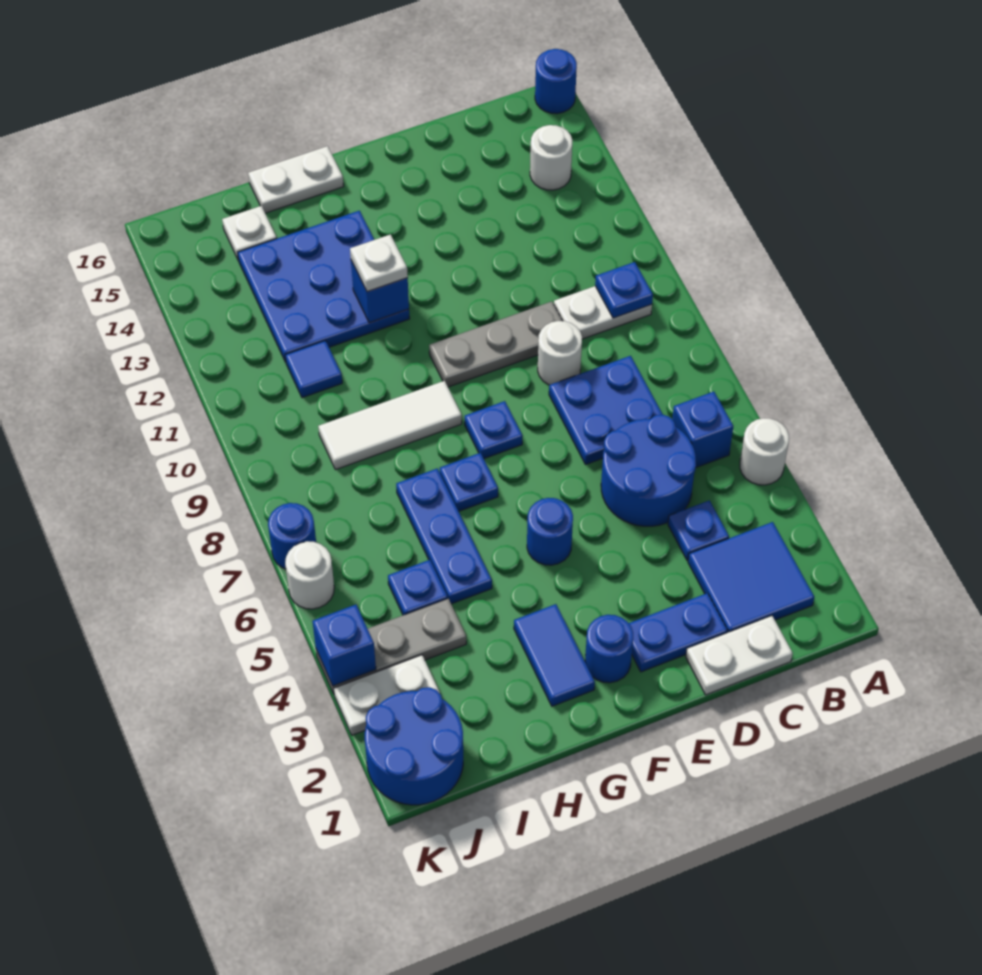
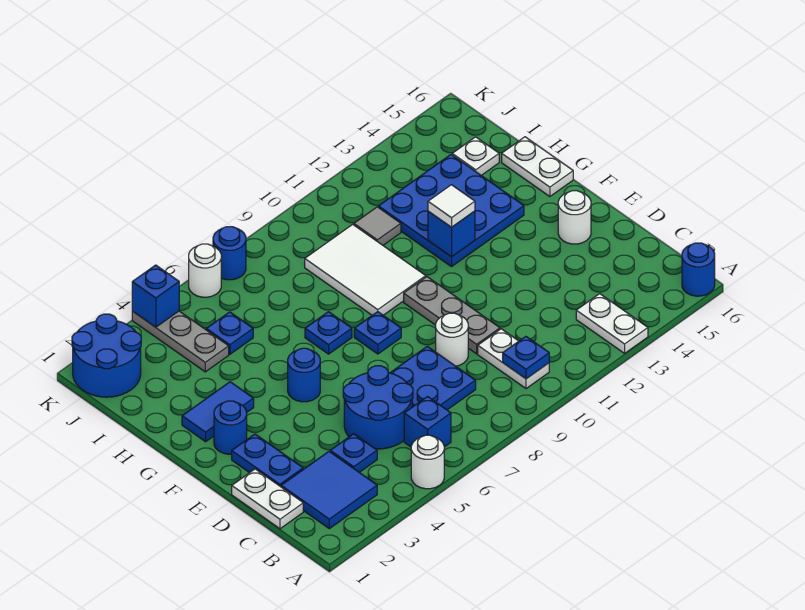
white round brick B14 level 1 -> white round brick E15 level 1
white tile G9:I9 level 1 -> white tile G9:I10 level 1
white plate G12 level 3 -> white tile G12 level 3
blue plate H5:H7 level 1 -> none
blue tile I11 level 1 -> grey tile I11 level 1
white plate J3:K3 level 1 -> white plate A13:B13 level 1

